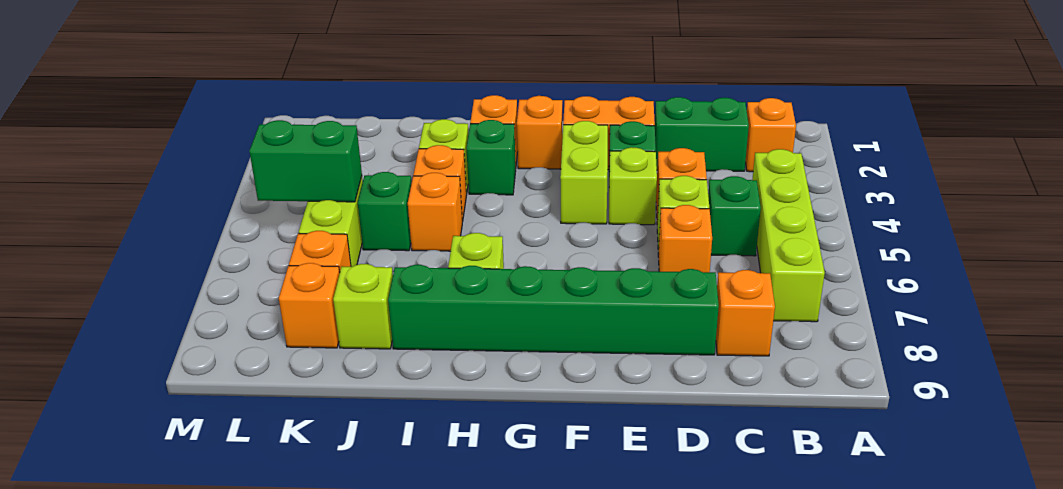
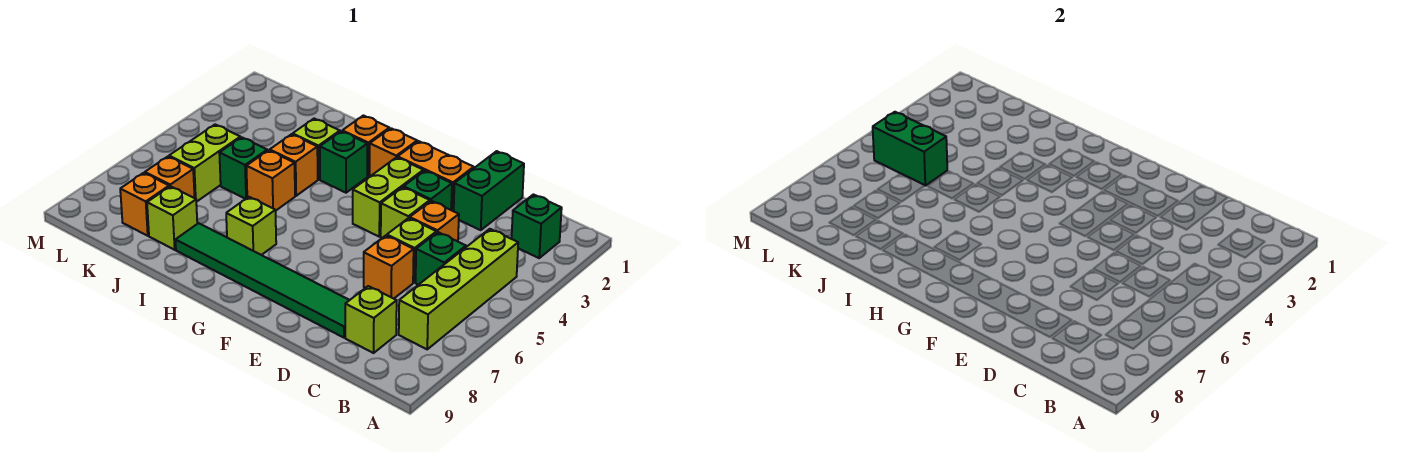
orange brick B2 level 1 -> green brick B2 level 1
green brick C2:D2 level 1 -> green brick D1:D2 level 1
orange brick C8 level 1 -> lime brick C8 level 1
green brick D8:I8 level 1 -> green tile D8:I8 level 1

